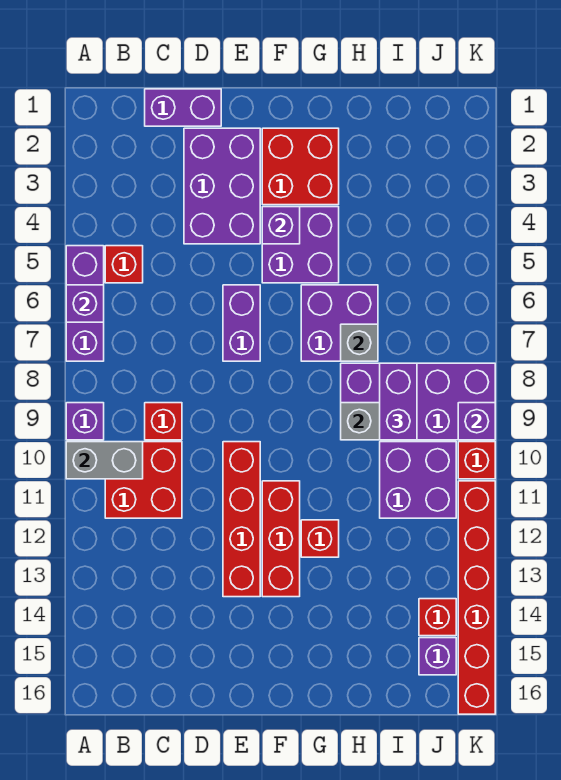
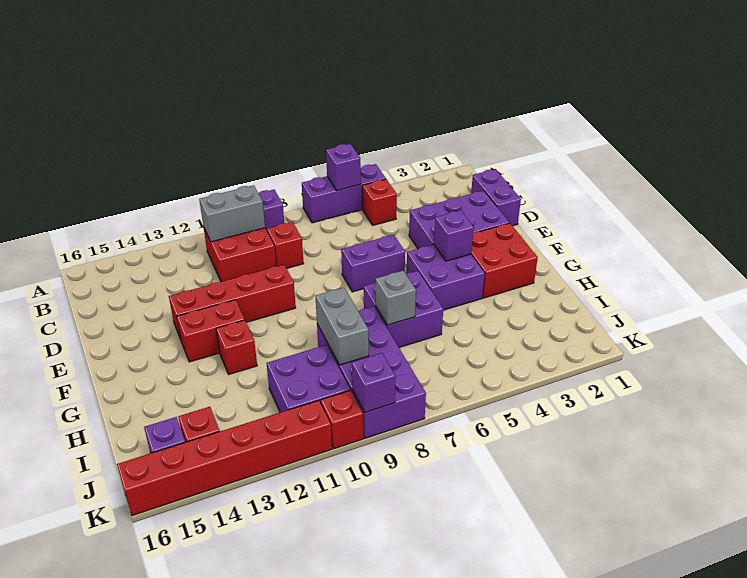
grey brick A10:B10 level 2 -> grey brick B10:B11 level 2
red brick F11:F13 level 1 -> red brick F12:F13 level 1
purple brick I8:I9 level 3 -> none

